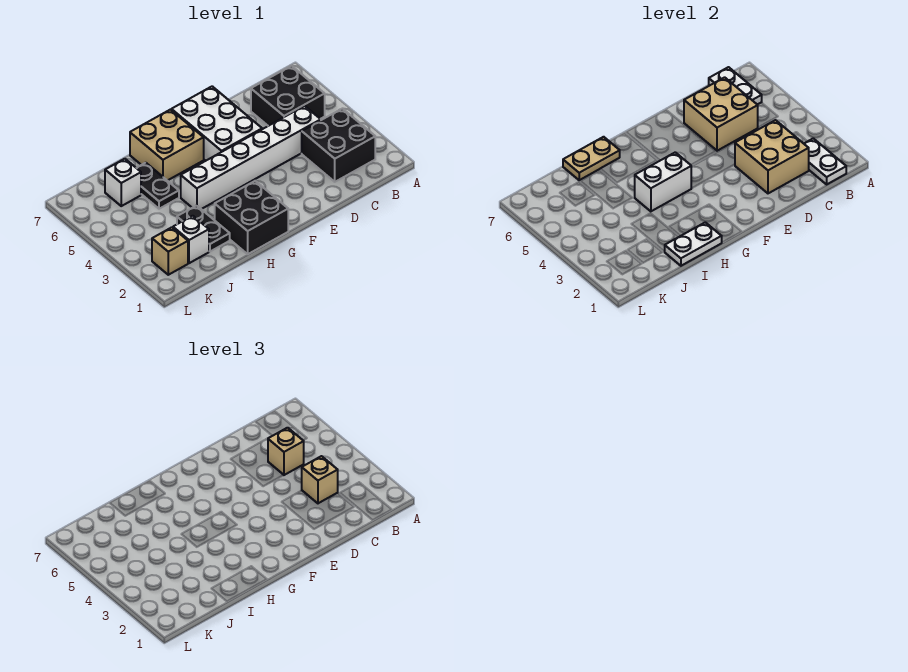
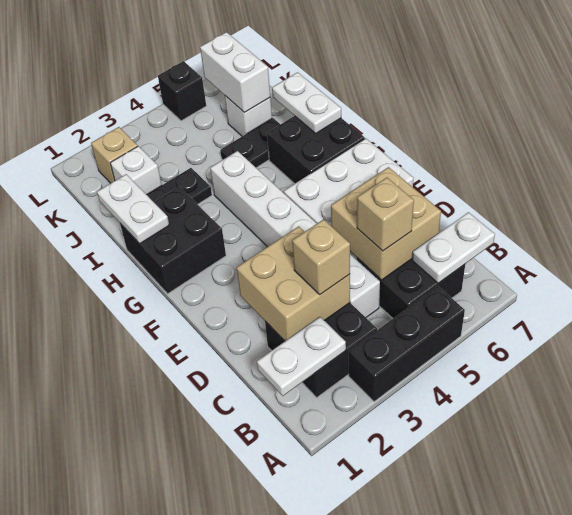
none -> black brick A3:A5 level 1
white brick G4:H4 level 2 -> white brick J6:K6 level 2
tan brick G6:H7 level 1 -> black brick G6:H7 level 1
tan plate H7:I7 level 2 -> white plate H7:I7 level 2
none -> black brick L5 level 1

